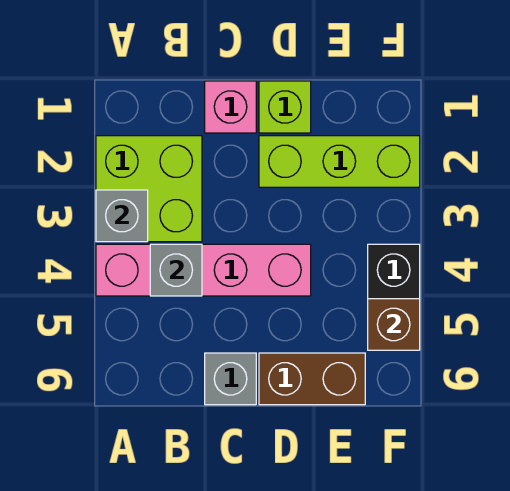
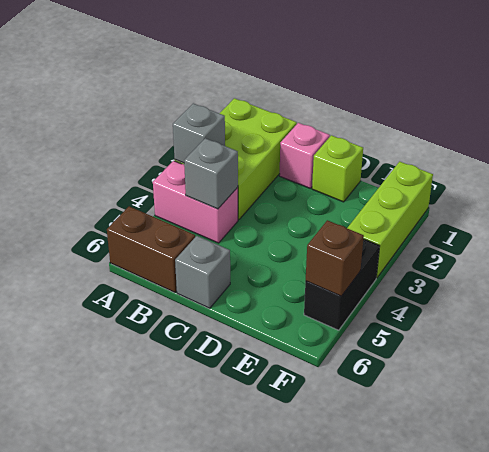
lime brick A2:B3 level 1 -> lime brick A1:B3 level 1
pink brick A4:D4 level 1 -> pink brick A4:B4 level 1
lime brick D2:F2 level 1 -> lime brick F1:F3 level 1
brown brick D6:E6 level 1 -> brown brick A6:B6 level 1

